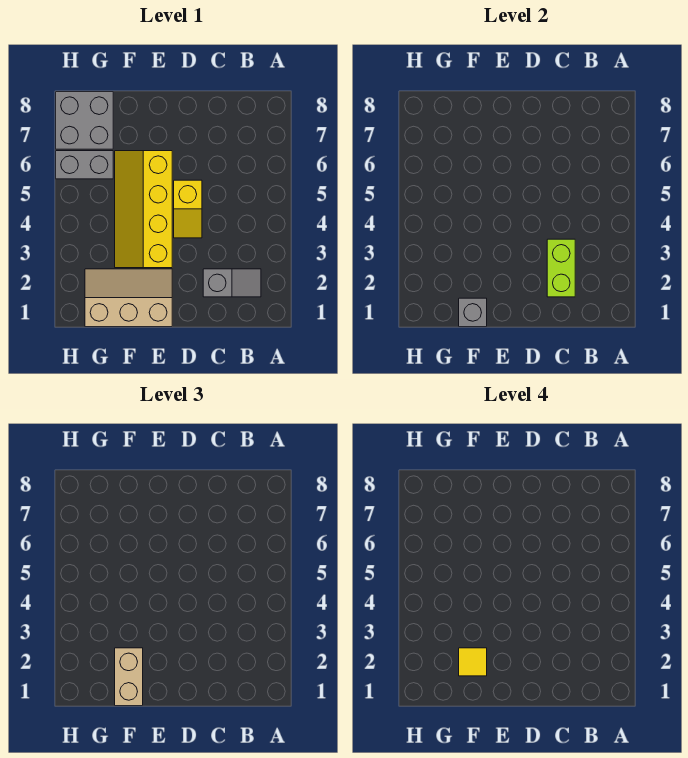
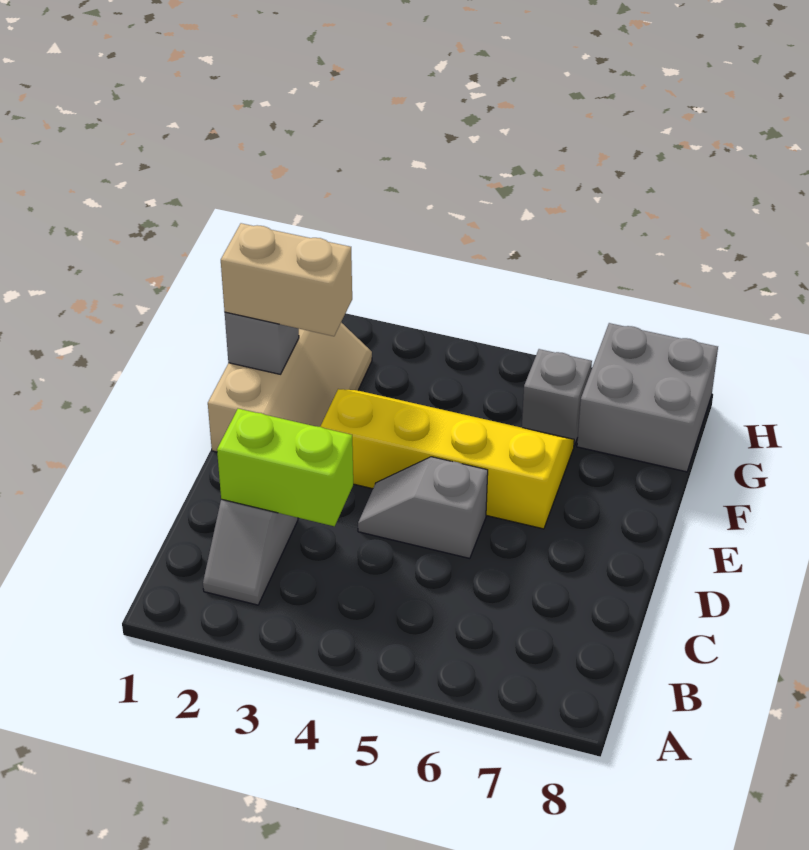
yellow slope D4:D5 level 1 top 5 -> grey slope D4:D5 level 1 top 5
yellow tile F2 level 4 -> none
grey brick G6:H6 level 1 -> grey brick G6 level 1

